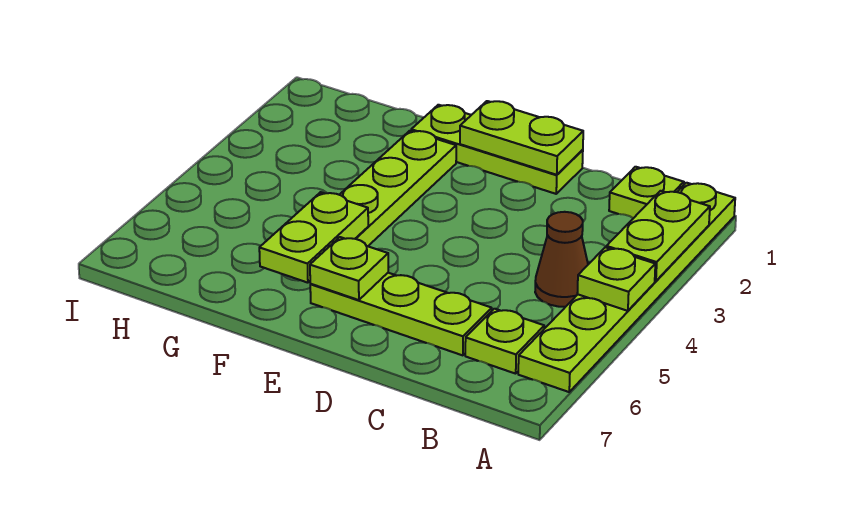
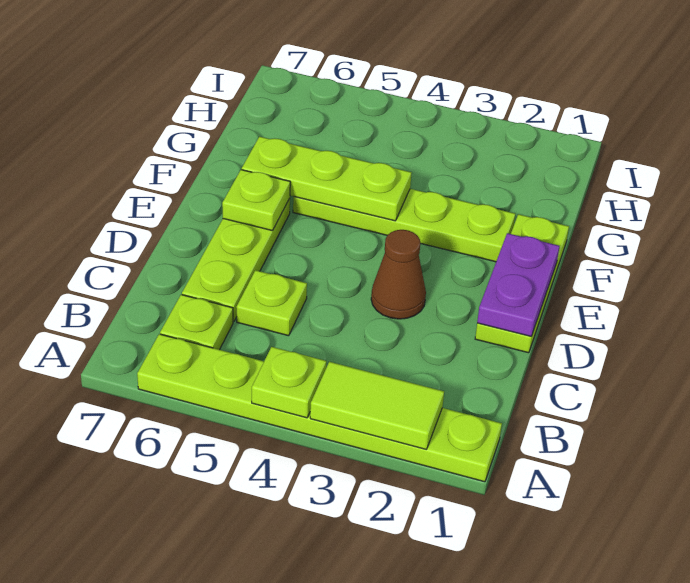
lime plate A2:A3 level 2 -> lime tile A2:A3 level 2
lime plate B1 level 1 -> lime plate C5 level 1
brown cone B4 level 1 -> brown cone D3 level 1
lime plate D1:E1 level 2 -> purple plate D1:E1 level 2
lime plate F5:F6 level 2 -> lime plate F4:F6 level 2

